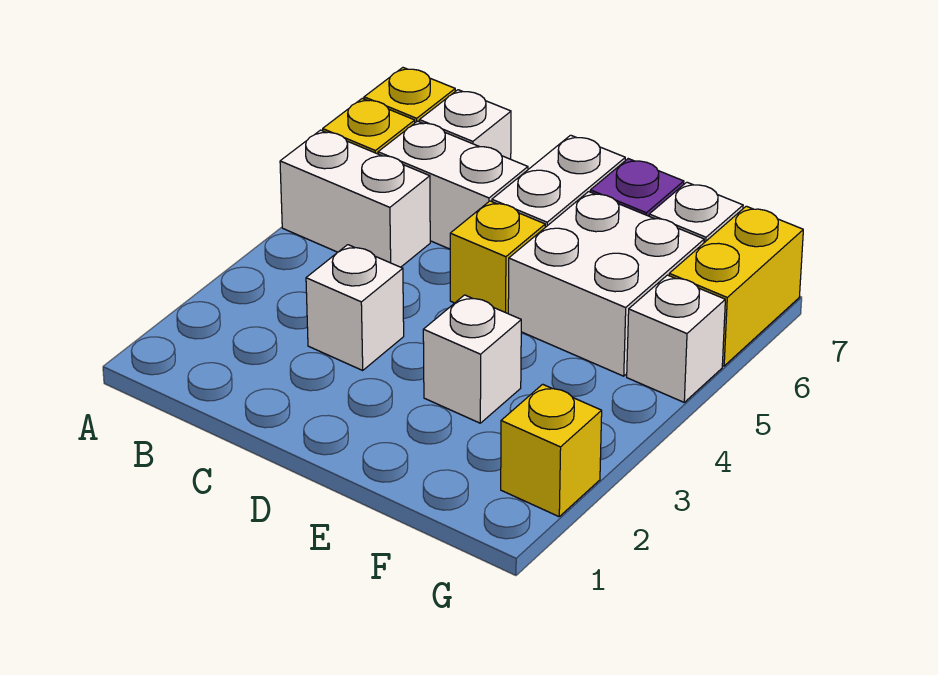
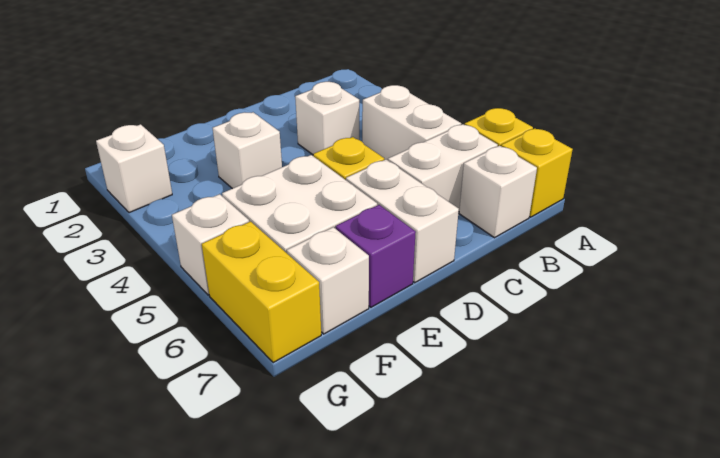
white brick A5:B5 level 1 -> white brick B4:B5 level 1
yellow brick G2 level 1 -> white brick G2 level 1

